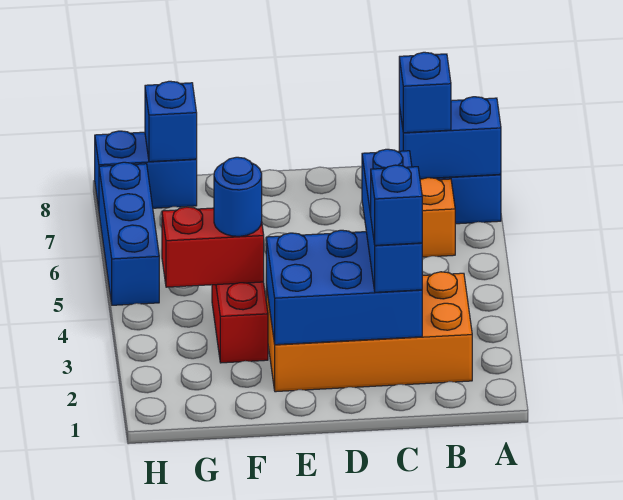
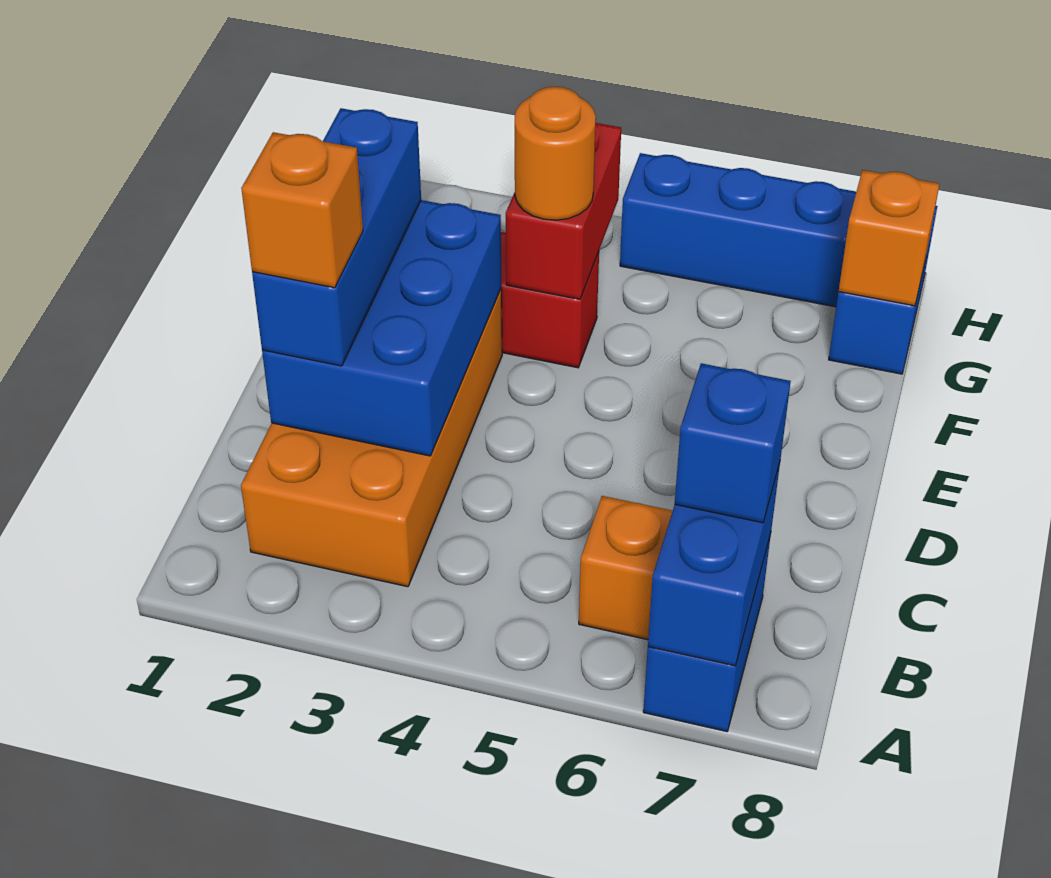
blue brick C2:C4 level 3 -> blue brick C2:E2 level 3
blue brick C2 level 4 -> orange brick C2 level 4
blue round brick F4 level 3 -> orange round brick F4 level 3
blue brick G8 level 2 -> orange brick G8 level 2

